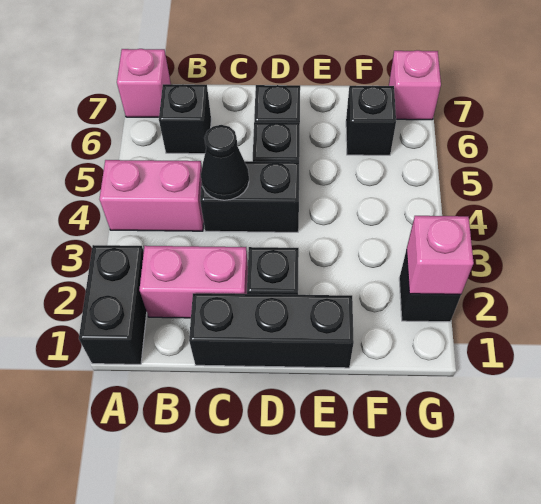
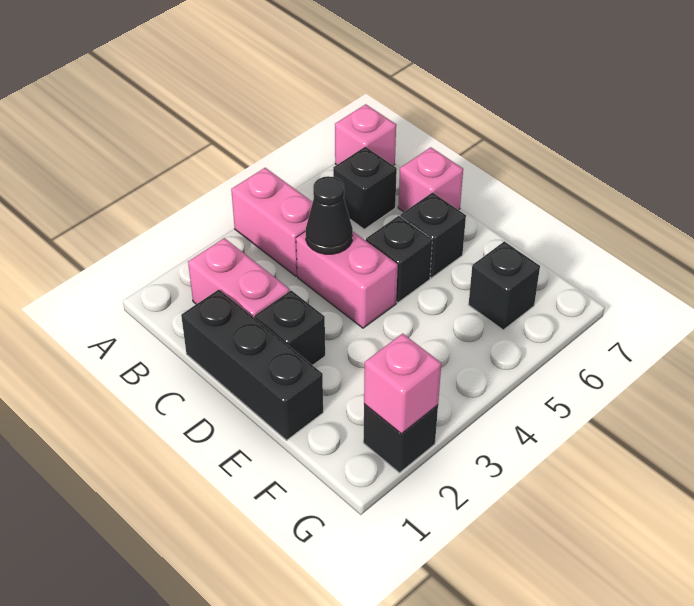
black brick A1:A2 level 1 -> none
black brick C4:D4 level 1 -> pink brick C4:D4 level 1
pink brick G7 level 1 -> pink brick C7 level 1

